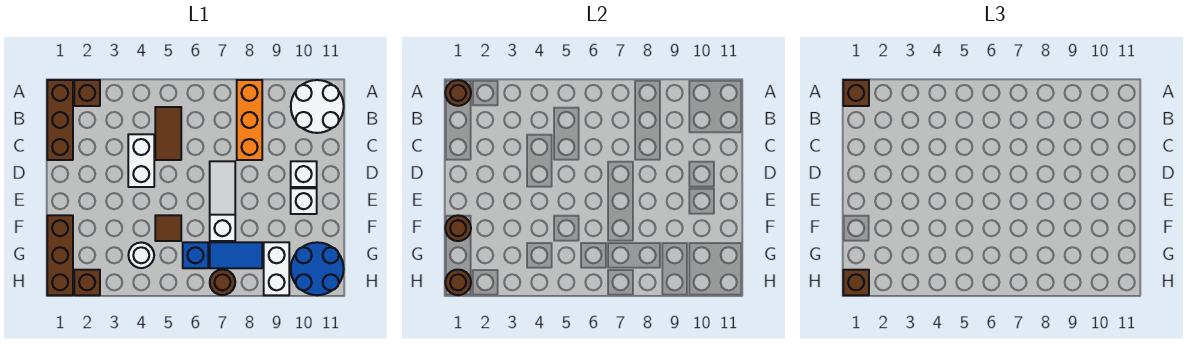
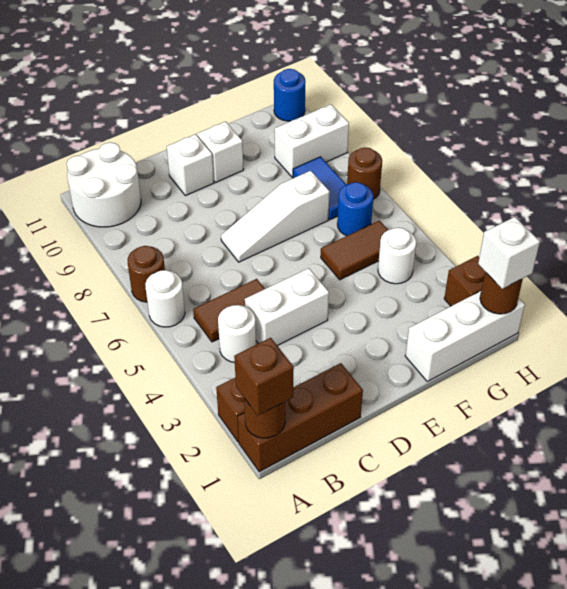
none -> white round brick A6 level 1
orange brick A8:C8 level 1 -> none
none -> white round brick B4 level 1
brown brick F1:H1 level 1 -> white brick F1:H1 level 1
brown round brick F1 level 2 -> brown round brick A7 level 1
brown tile F5 level 1 -> brown tile F5:G5 level 1
blue brick G6 level 1 -> blue round brick G6 level 1
blue round brick G10:H11 level 1 -> blue round brick H11 level 1
brown brick H1 level 3 -> white brick H1 level 3

